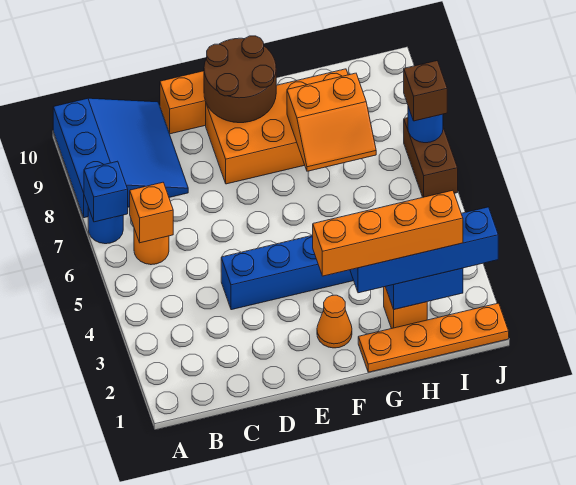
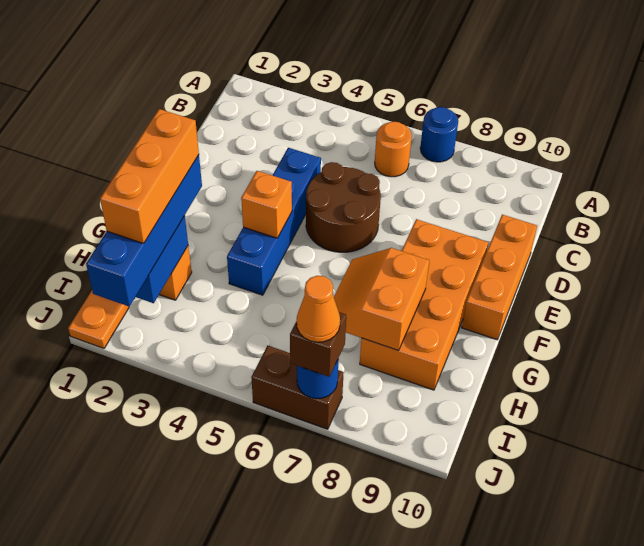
blue brick A7 level 2 -> none
blue slope A8:C10 level 1 top A -> none
orange brick B6 level 2 -> orange brick F4 level 2
brown round brick E9:F10 level 2 -> brown round brick D5:E6 level 1
orange cone F2 level 1 -> orange cone J7 level 4
orange brick F2:I2 level 4 -> orange brick G2:I2 level 4

